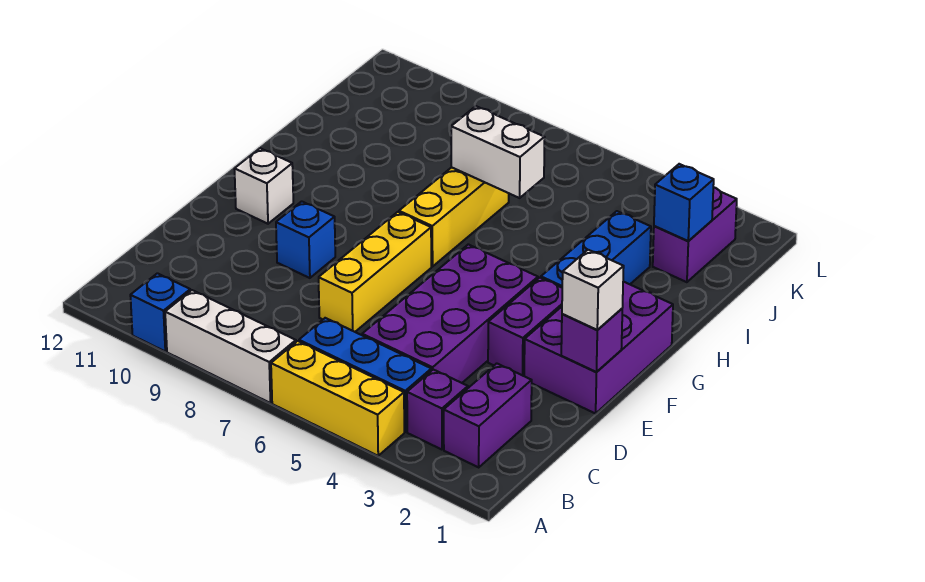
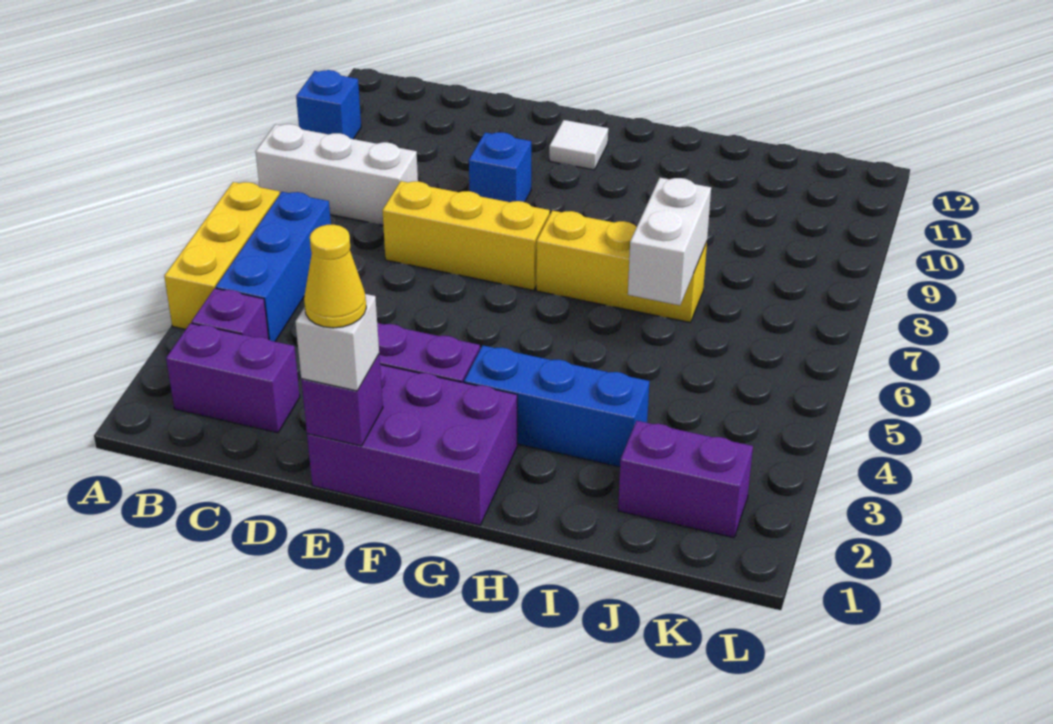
white brick A7:A9 level 1 -> white brick A8:C8 level 1
purple brick C4:F5 level 1 -> none
none -> yellow cone E1 level 4
white brick F11 level 1 -> white tile F11 level 1
blue brick J2 level 2 -> none

